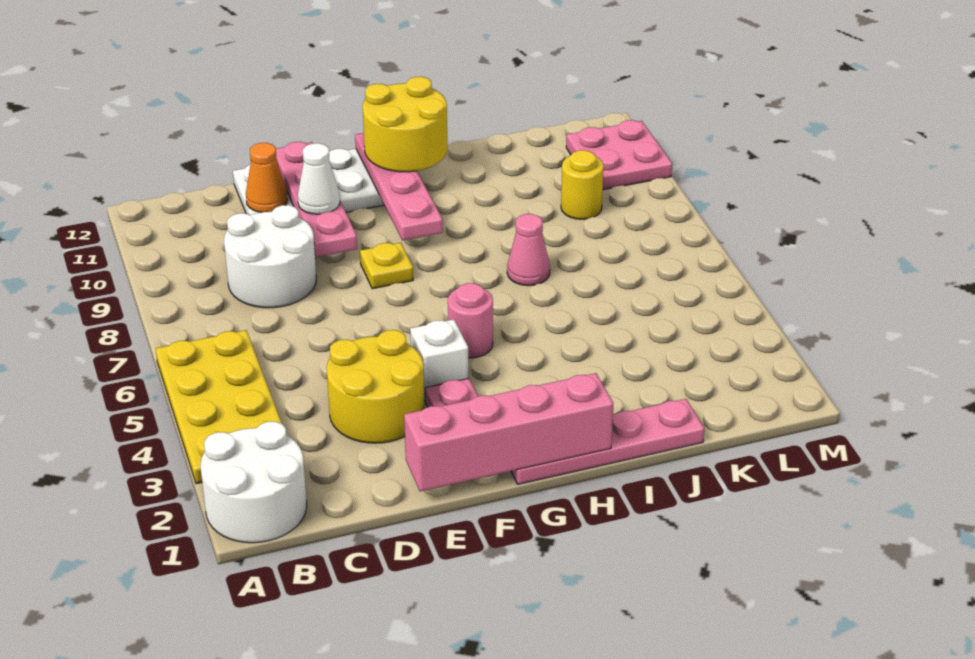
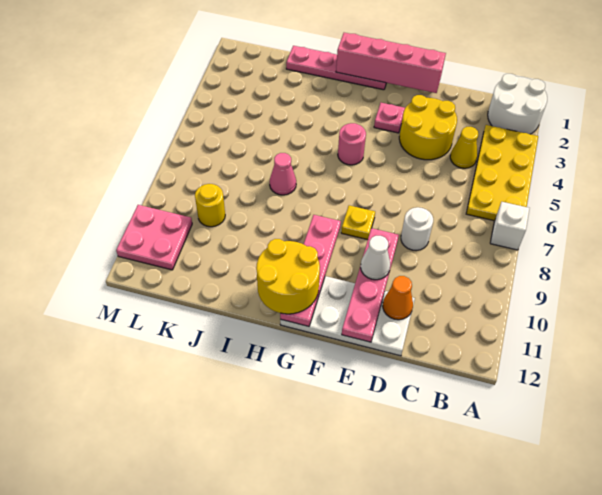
none -> yellow cone C4 level 1
white round brick C8:D9 level 1 -> white round brick D8 level 1
white brick F4 level 1 -> white brick A7 level 1

